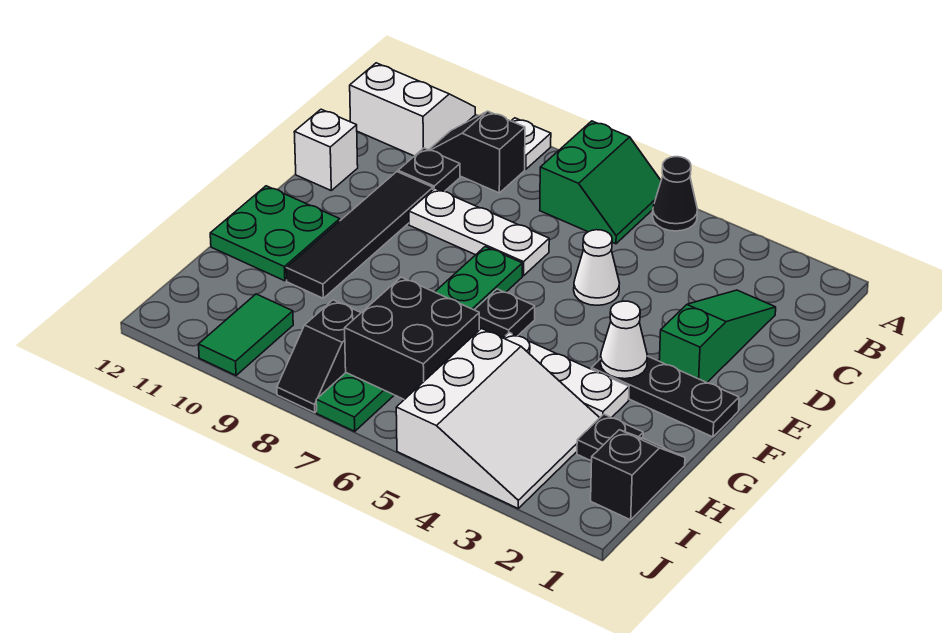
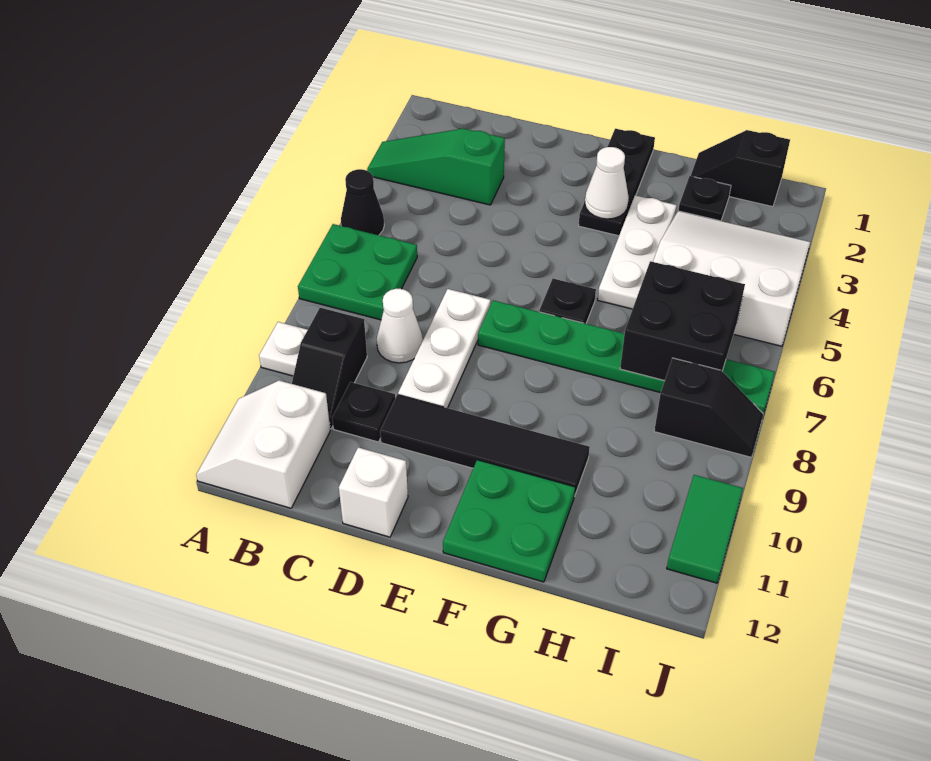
green slope A6:B7 level 1 top 7 -> green plate A6:B7 level 1
green slope C2:E2 level 1 top E -> green slope A3:C3 level 1 top C
white cone D5 level 1 -> white cone C8 level 1
green tile I10:J10 level 1 -> green tile J10:J11 level 1

